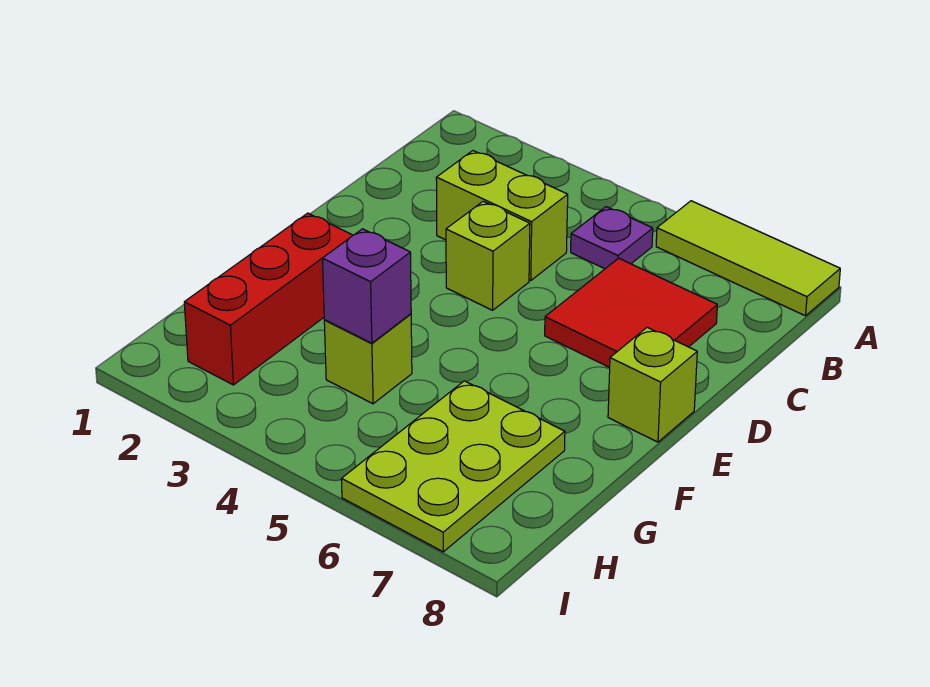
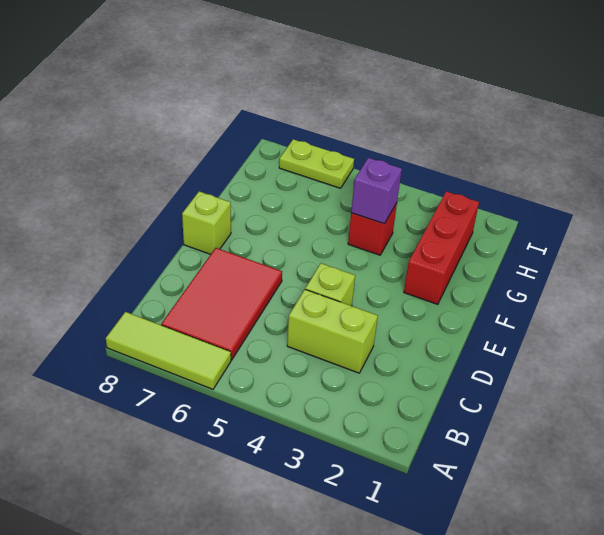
purple plate B5 level 1 -> none
red tile C6:D7 level 1 -> red tile B6:D7 level 1
lime brick G4 level 1 -> red brick G4 level 1
lime plate G6:I7 level 1 -> lime plate I6:I7 level 1

